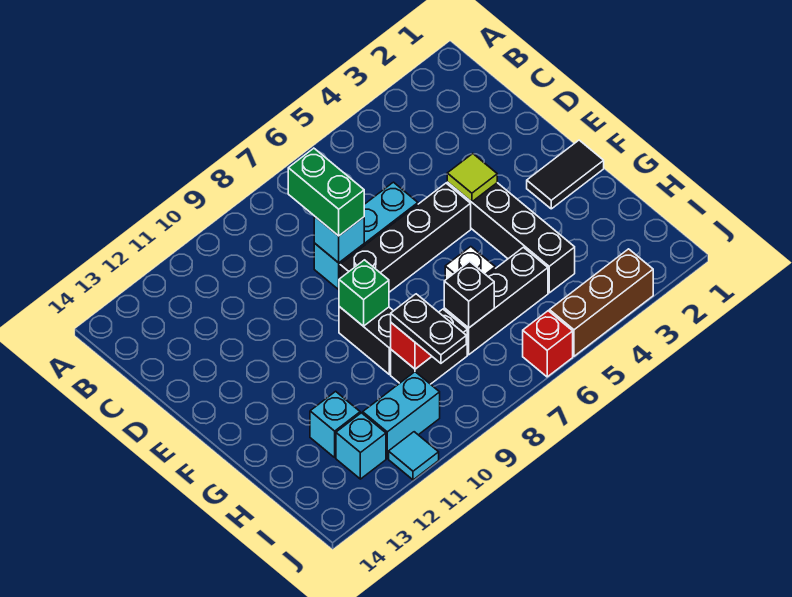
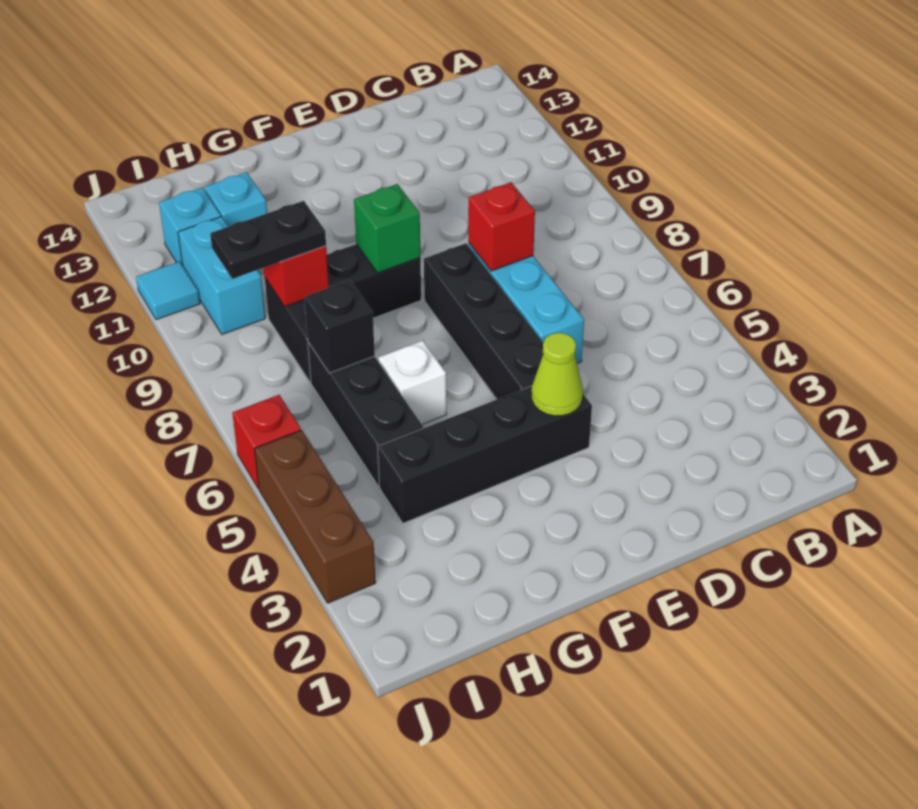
green brick C8:D8 level 3 -> none
cyan brick D8 level 2 -> red brick D8 level 2
lime tile E4 level 2 -> lime cone E4 level 2
black tile F1:F2 level 1 -> none

